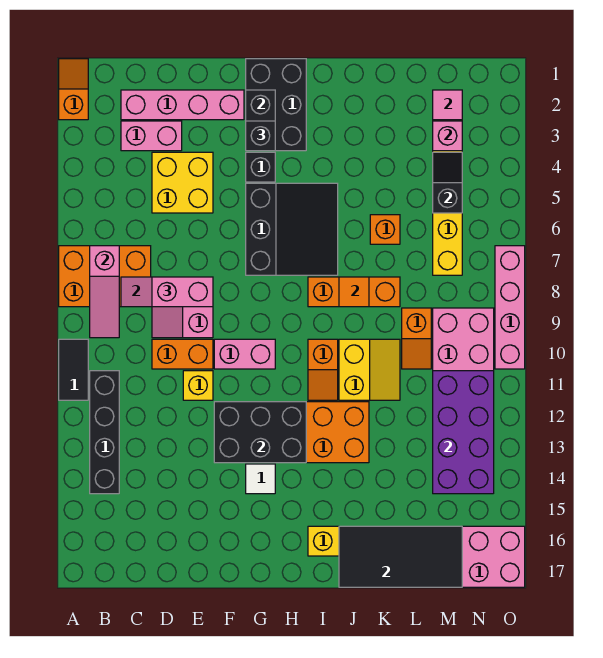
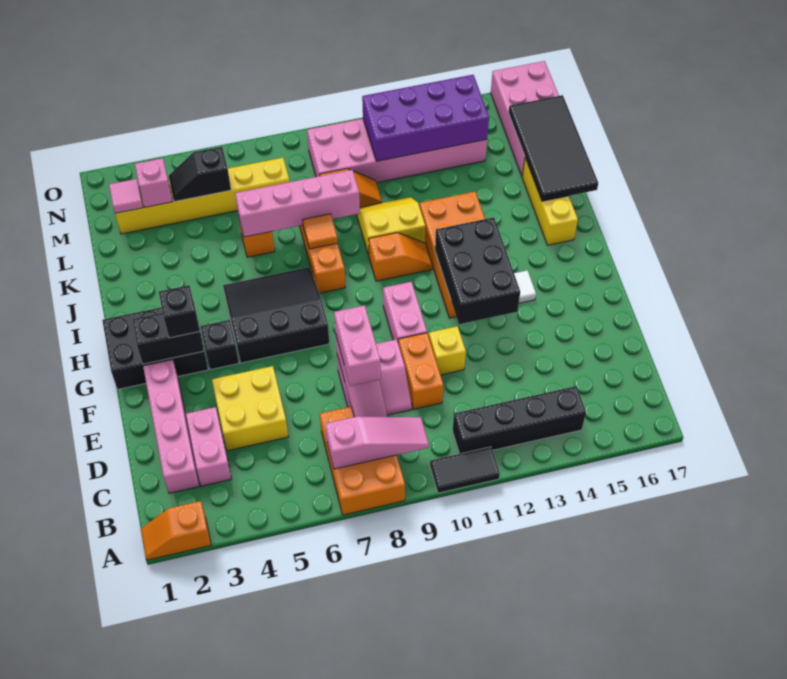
pink brick O7:O10 level 1 -> pink brick K6:K9 level 2

